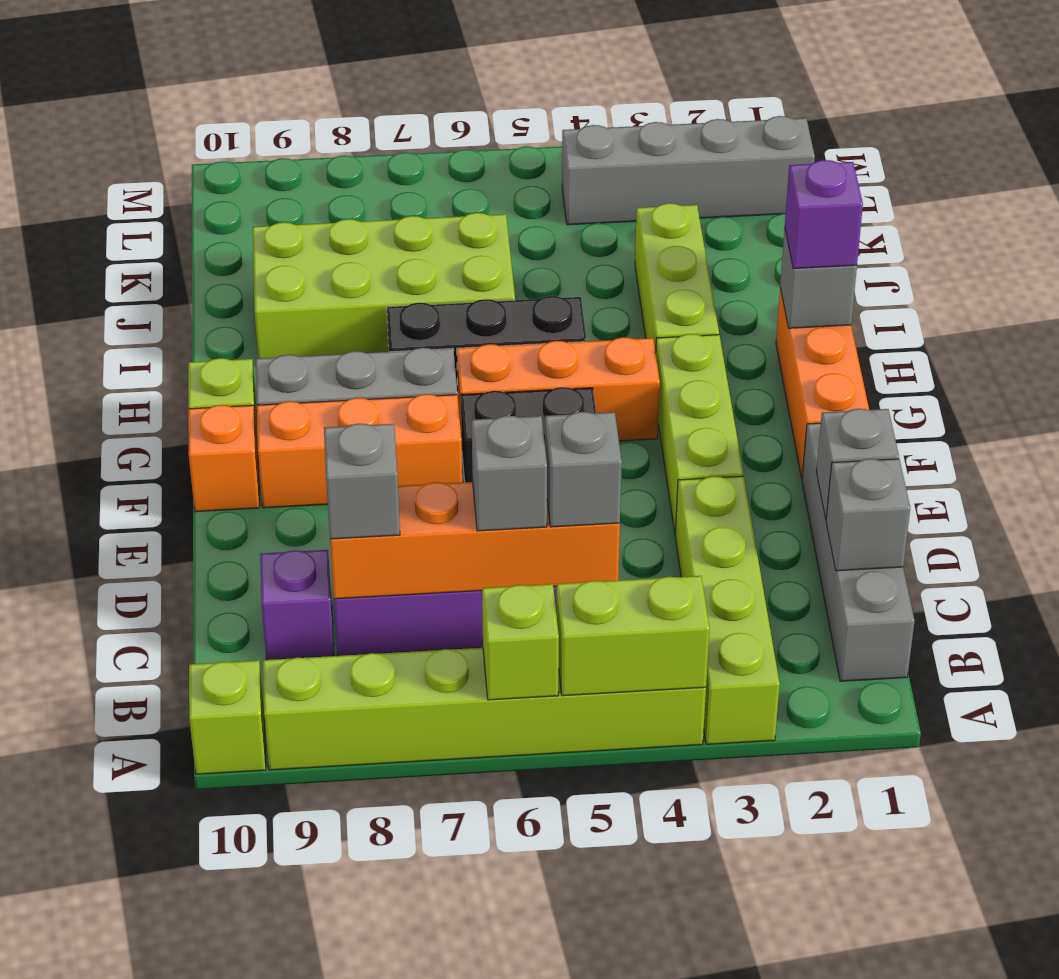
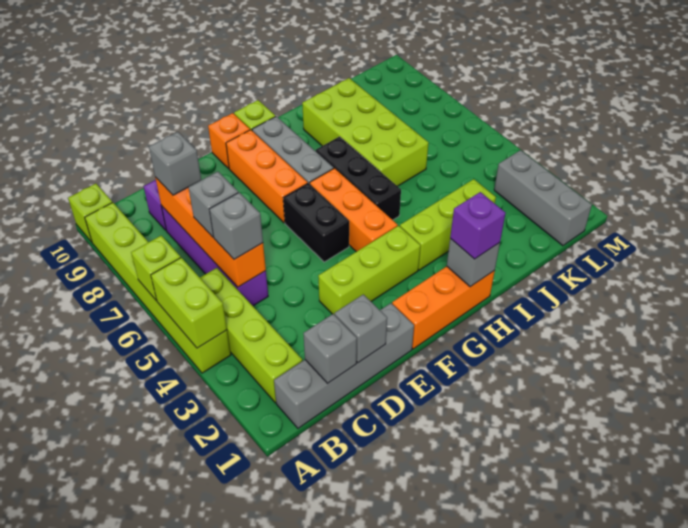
lime brick A3:D3 level 1 -> lime brick B2:B5 level 1
grey brick L1:L4 level 1 -> grey brick L1:L3 level 1

